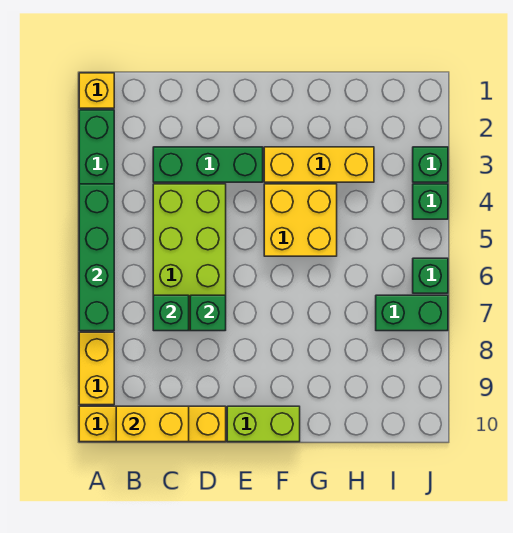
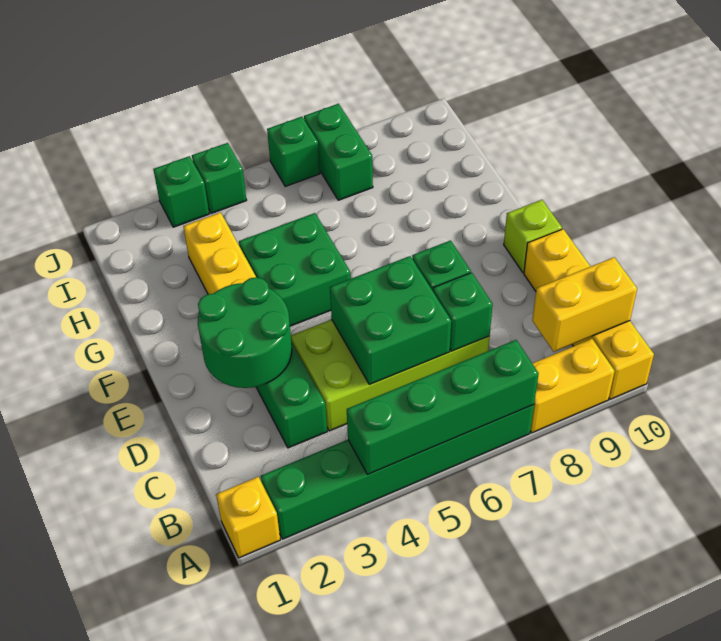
yellow brick B10:C10 level 2 -> yellow brick B9:B10 level 2
none -> green brick C5:D6 level 2
none -> green round brick D2:E3 level 2
lime brick E10:F10 level 1 -> lime brick E10 level 1
yellow brick F4:G5 level 1 -> green brick F4:G5 level 1

